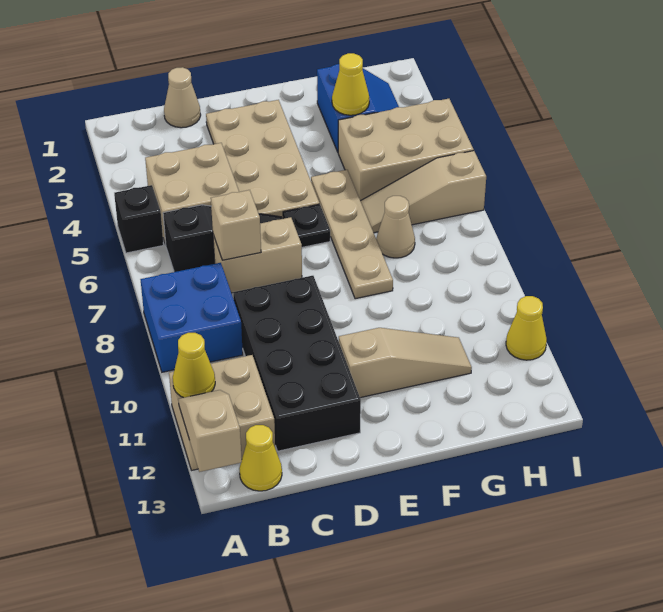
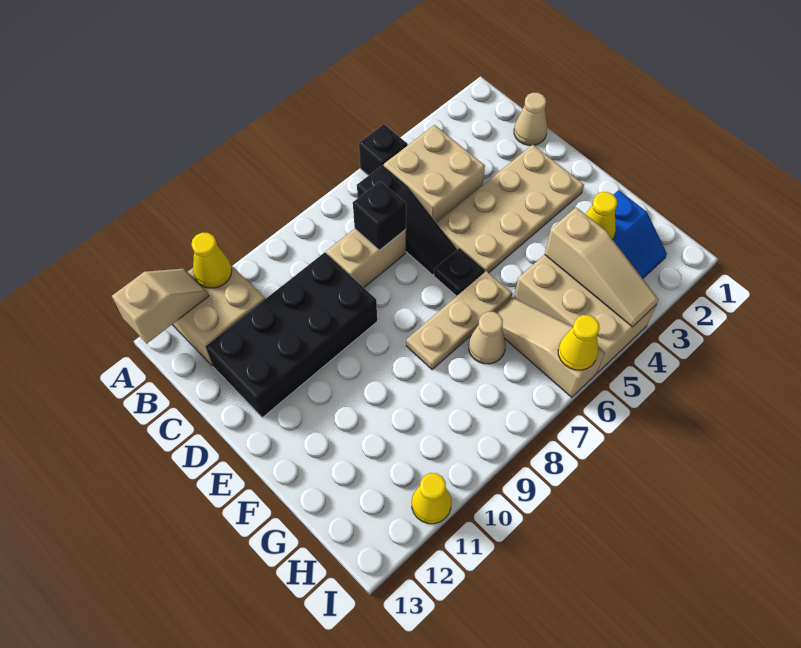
blue brick A8:B9 level 1 -> none
yellow cone B13 level 1 -> yellow cone I6 level 2
tan brick C7:D7 level 1 -> tan brick C7:C8 level 1
tan brick C7 level 2 -> black brick C7 level 2
tan slope E11:G11 level 1 top E -> tan slope G4:I4 level 2 top G
tan plate F5:F8 level 1 -> tan plate F6:F8 level 1

